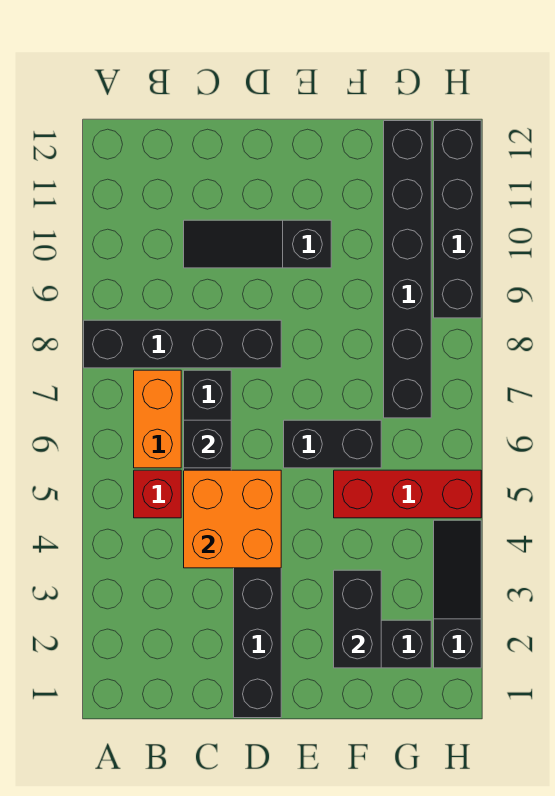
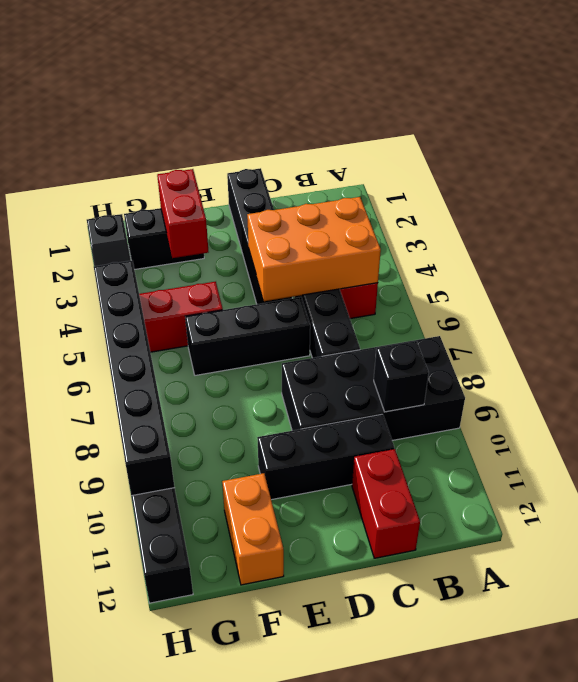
black brick A8:D8 level 1 -> black brick A8:D9 level 1
orange brick B6:B7 level 1 -> orange brick F11:F12 level 1
orange brick C4:D5 level 2 -> orange brick B4:D5 level 2
black brick C6 level 2 -> black brick B9 level 2
black slope C10:E10 level 1 top E -> black brick C10:E10 level 1
none -> red brick C11:C12 level 1
black brick E6:F6 level 1 -> black brick D6:F6 level 1
black brick F2:F3 level 2 -> red brick F2:F3 level 2
black brick G7:G12 level 1 -> black brick H5:H10 level 2

